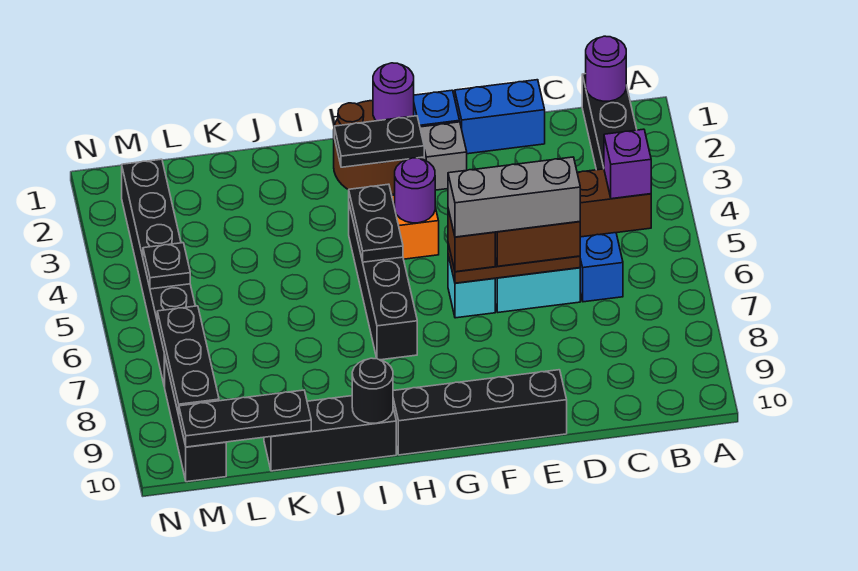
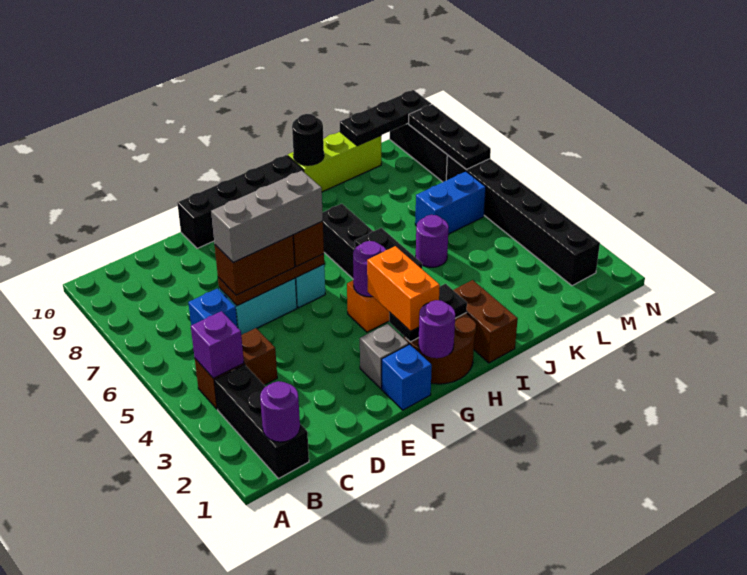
blue brick D1:E1 level 1 -> blue brick K6:L6 level 1
none -> orange brick G2:G3 level 3
none -> brown brick I1:I2 level 1
black brick I10:K10 level 1 -> lime brick I10:K10 level 1
none -> purple round brick J5 level 1
black plate M5 level 2 -> none

